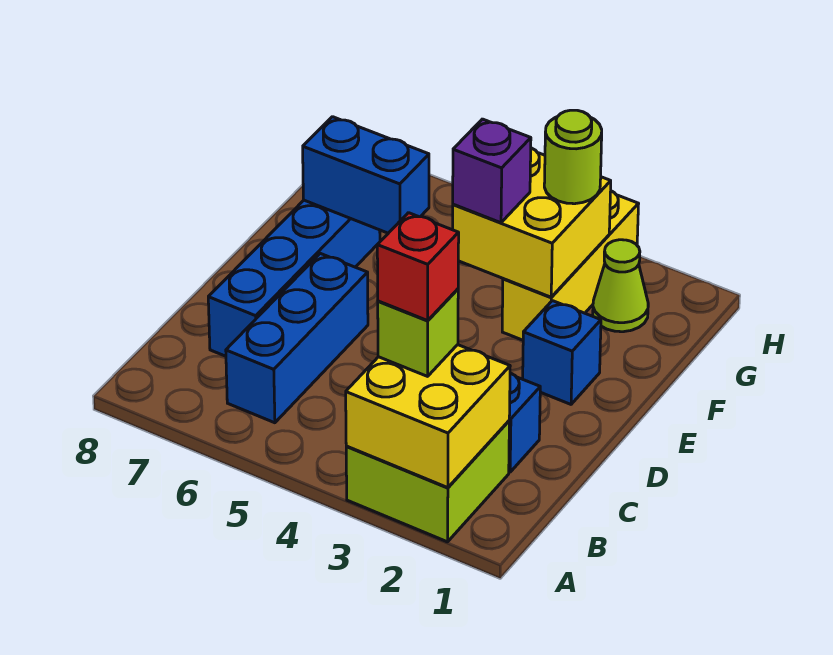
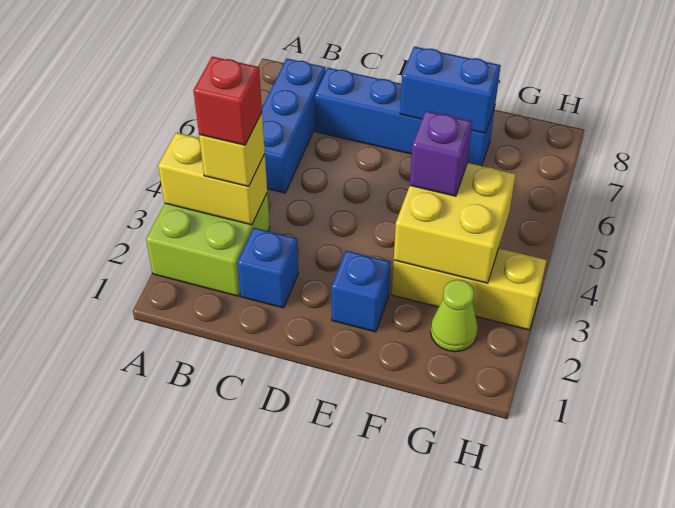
yellow brick A2:B3 level 2 -> yellow brick A3:B3 level 2
lime brick B3 level 3 -> yellow brick B3 level 3
blue brick B6:D6 level 1 -> blue brick B5:B7 level 1
blue brick F6:F7 level 2 -> blue brick E7:F7 level 2
lime round brick G3 level 3 -> none

